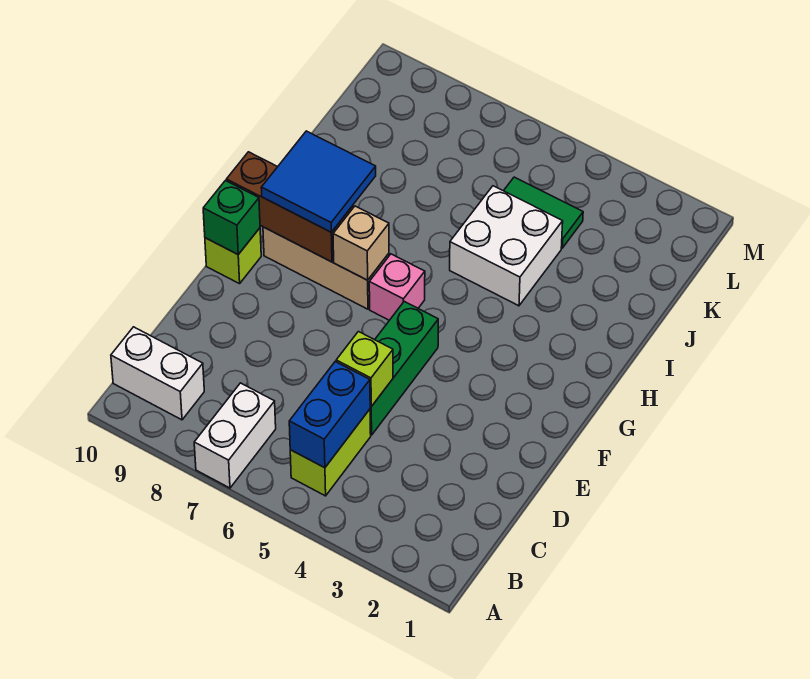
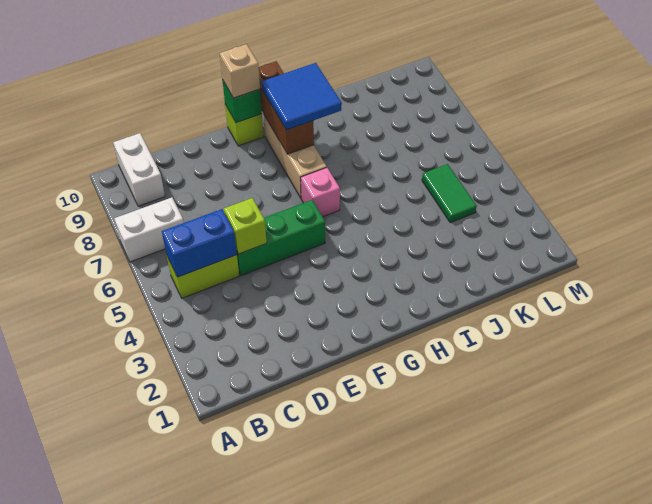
tan brick G7 level 2 -> tan brick F10 level 3
white brick I4:J5 level 1 -> none

